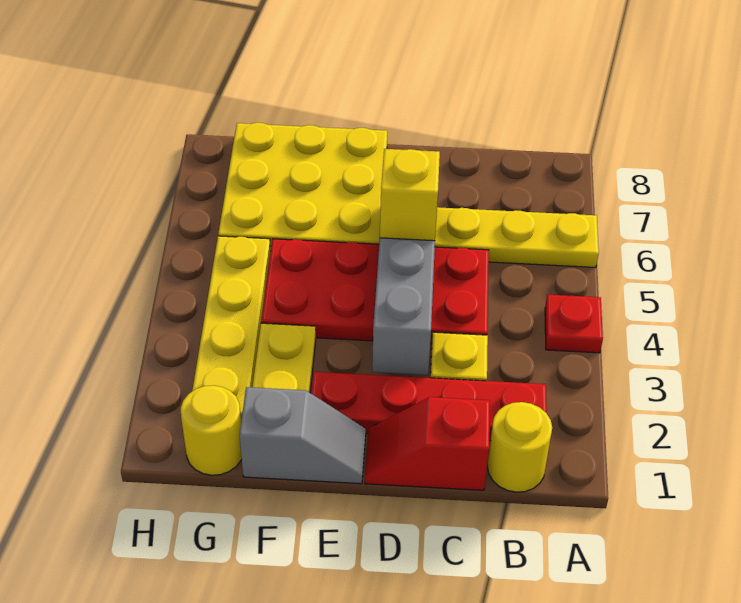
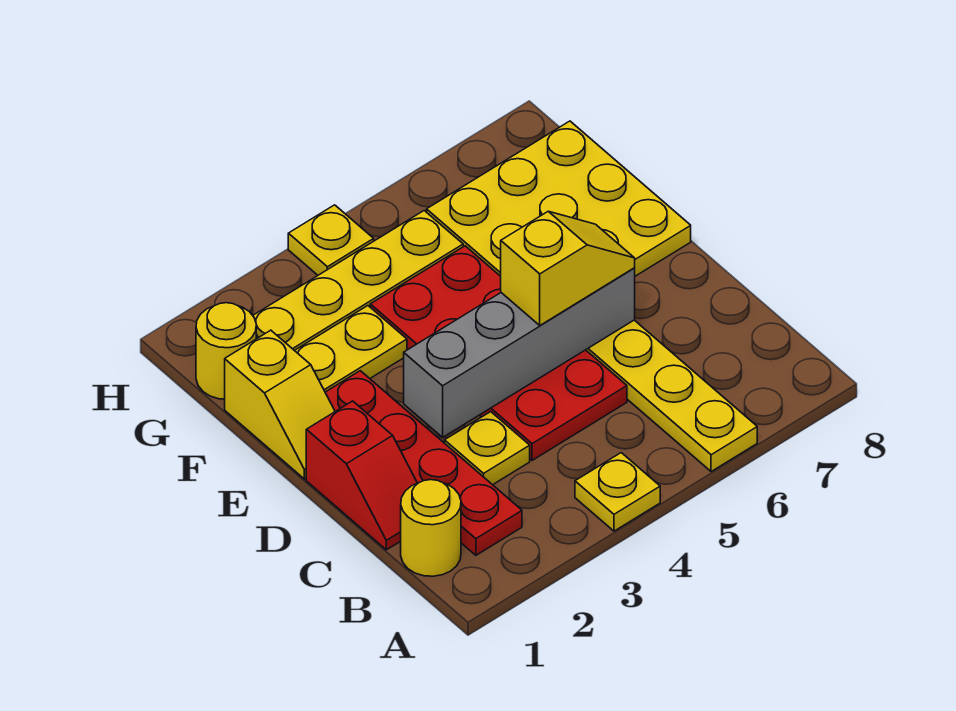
red plate A4 level 1 -> yellow plate A4 level 1
red slope C1:D1 level 1 top C -> red slope C1:D1 level 1 top D
grey slope E1:F1 level 1 top F -> yellow slope E1:F1 level 1 top F
none -> yellow plate H4 level 1

